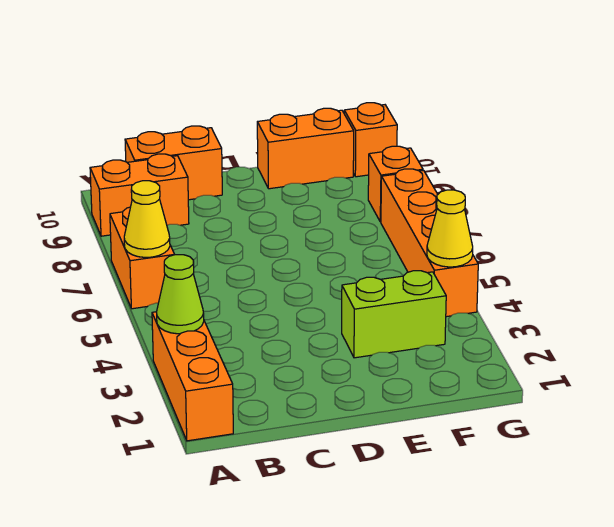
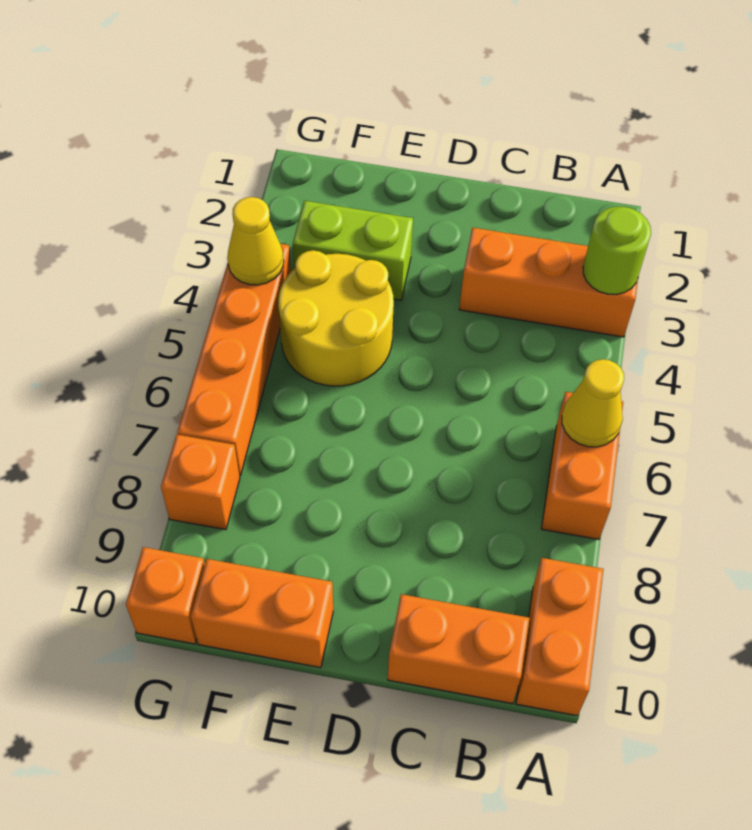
orange brick A1:A3 level 1 -> orange brick A3:C3 level 1
lime cone A3 level 2 -> lime round brick A3 level 2
orange brick A9:B9 level 1 -> orange brick A9:A10 level 1
none -> yellow round brick E4:F5 level 1

